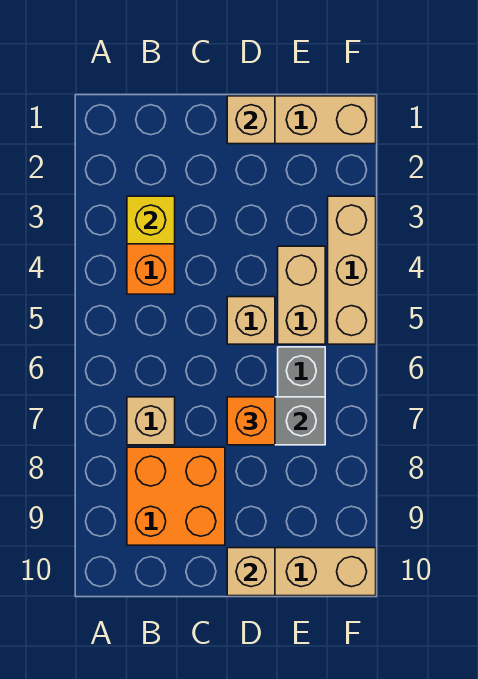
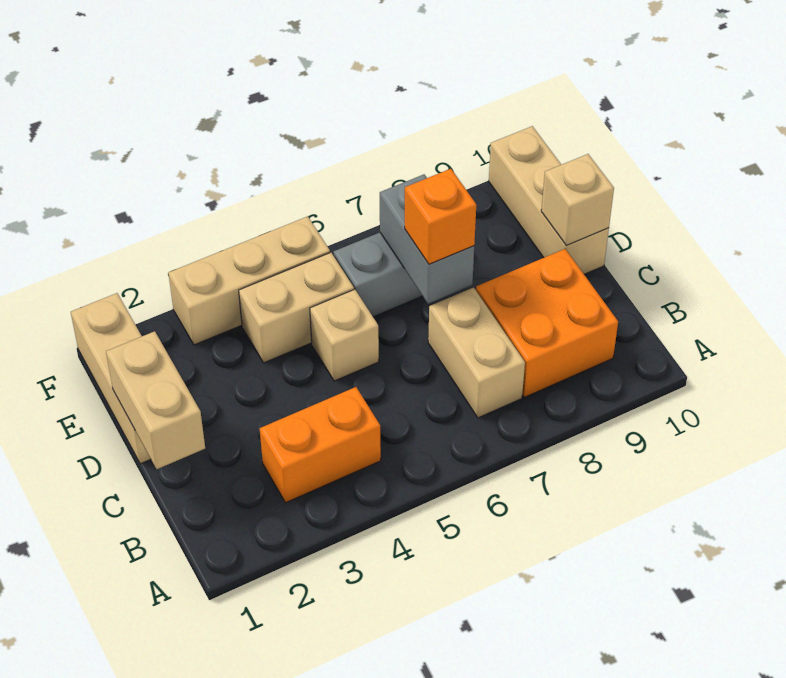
yellow brick B3 level 2 -> none
tan brick B7 level 1 -> tan brick B7:C7 level 1
tan brick D1 level 2 -> tan brick C1:D1 level 2

